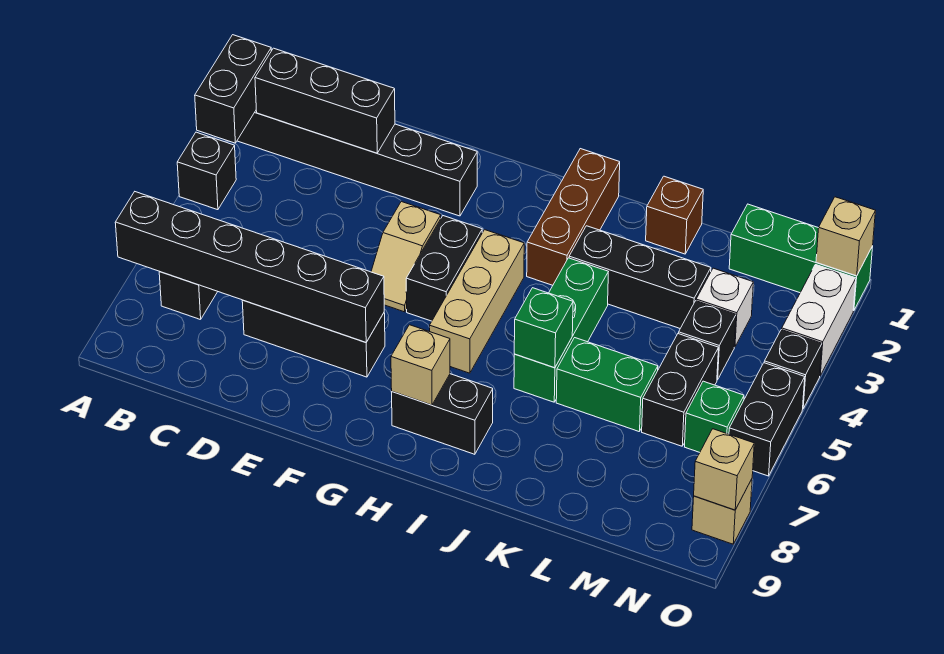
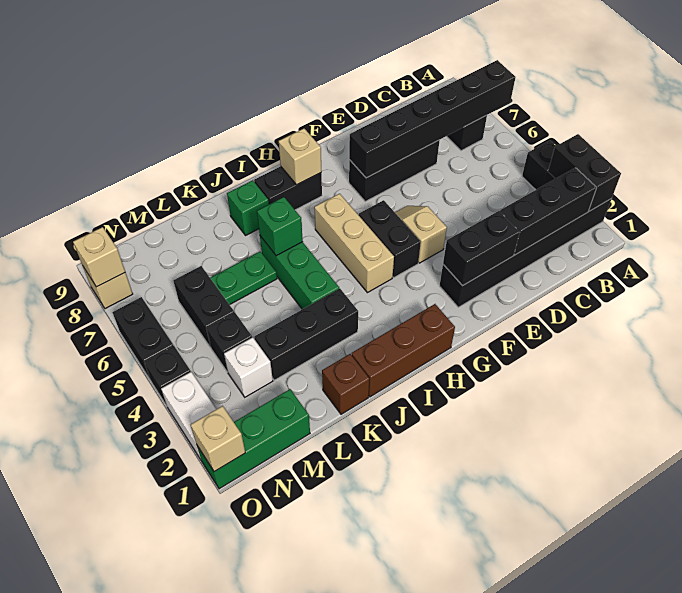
none -> black brick E2:F2 level 2
brown brick I1:I3 level 1 -> brown brick H1:J1 level 1
green brick K6:L6 level 1 -> green plate K6:L6 level 1
green brick N6 level 1 -> green brick J8 level 1

